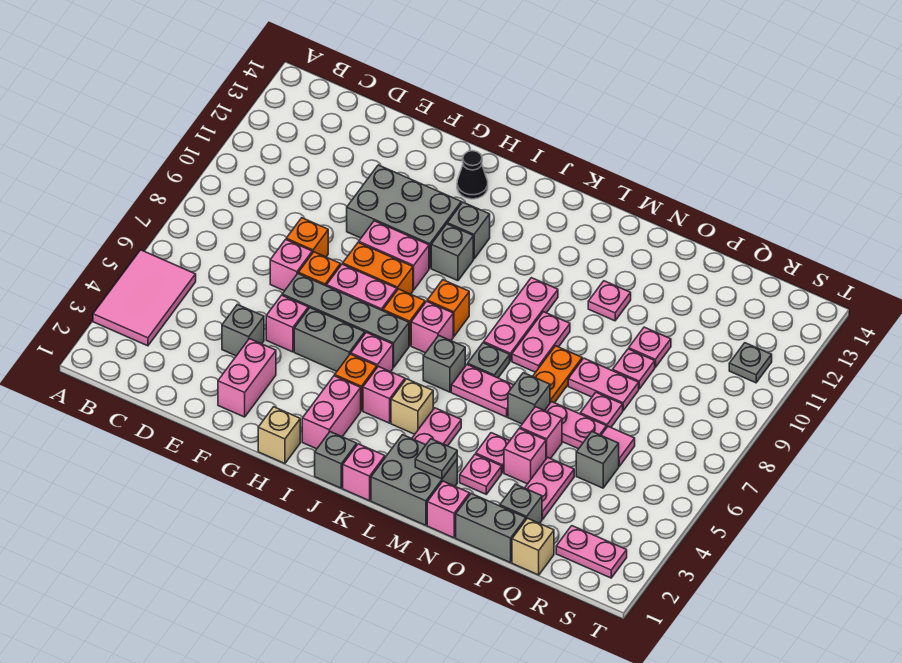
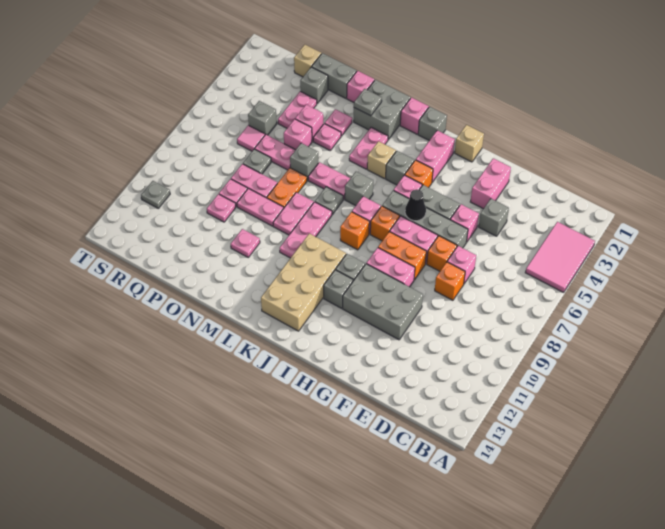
black cone H13 level 1 -> black cone H6 level 2
pink brick J4 level 1 -> grey brick J4 level 1
none -> tan brick J10:K13 level 1
pink plate P7 level 1 -> grey plate P7 level 1
pink plate R2:S2 level 1 -> pink plate N9:O9 level 1

